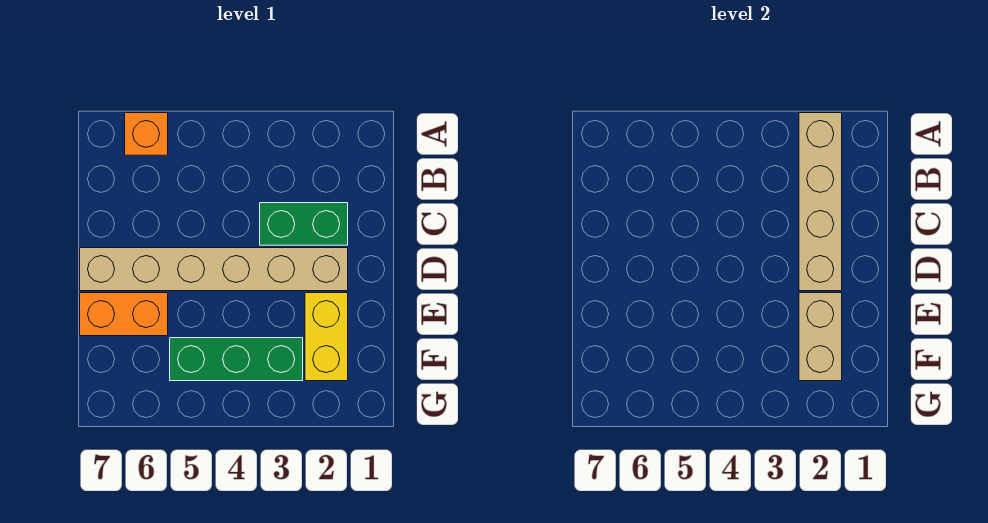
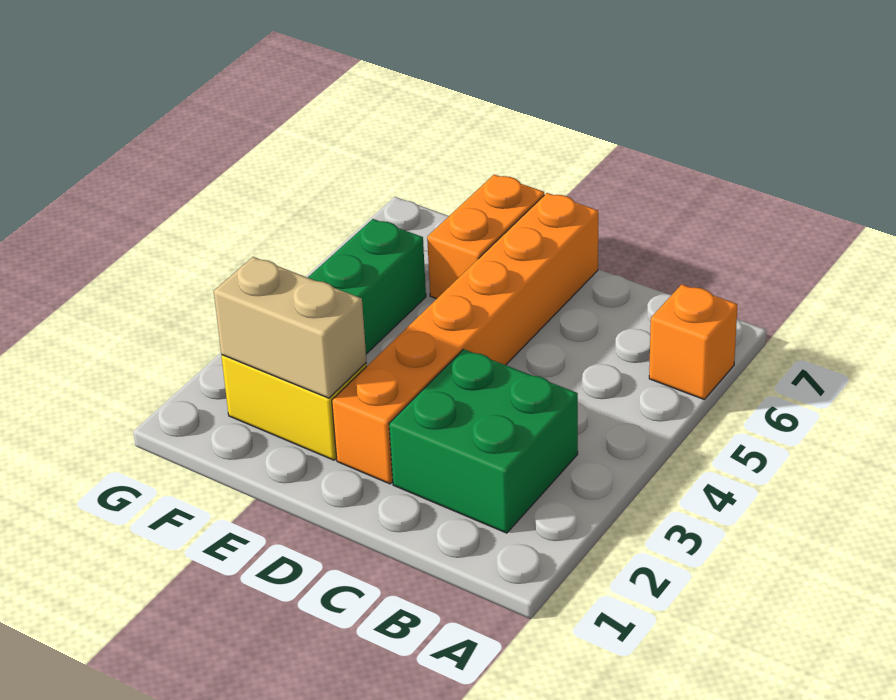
tan brick A2:D2 level 2 -> none
green brick C2:C3 level 1 -> green brick B2:C3 level 1
tan brick D2:D7 level 1 -> orange brick D2:D7 level 1

